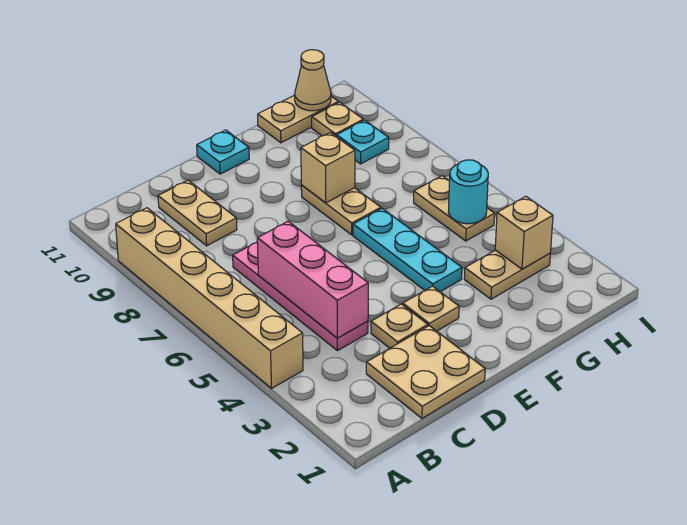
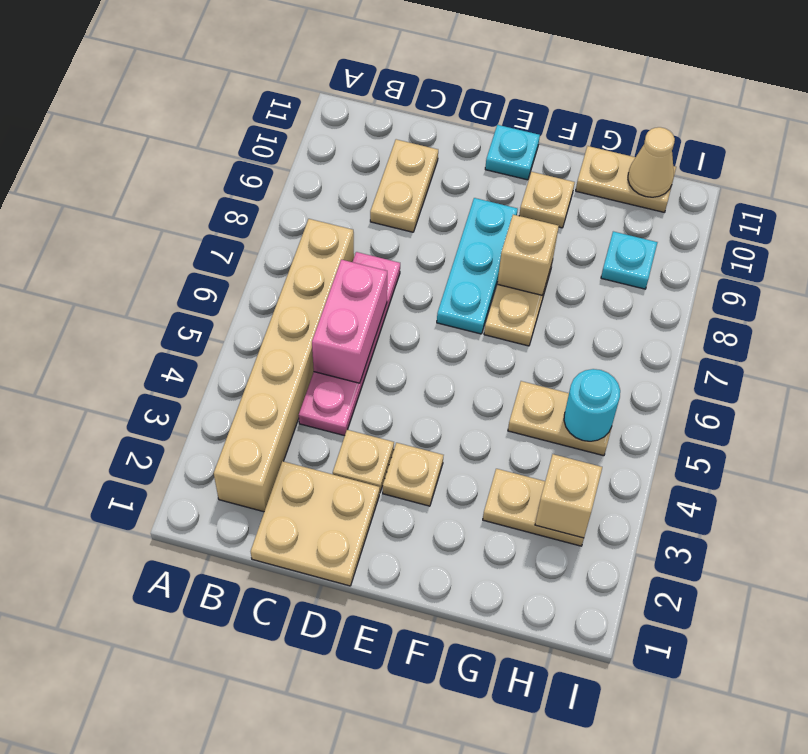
tan brick A4:A9 level 1 -> tan brick B2:B7 level 1
pink brick C4:C6 level 2 -> pink brick C5:C6 level 2
cyan plate F4:F6 level 1 -> cyan plate E7:E9 level 1
tan plate H5:H6 level 1 -> tan plate G5:H5 level 1
tan plate H10 level 1 -> tan plate F10 level 1

